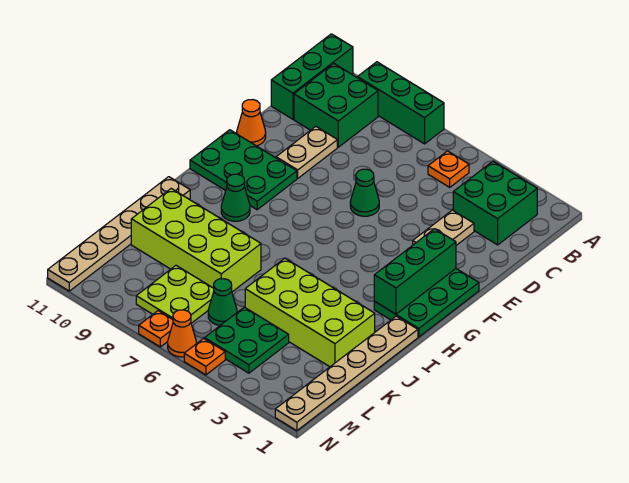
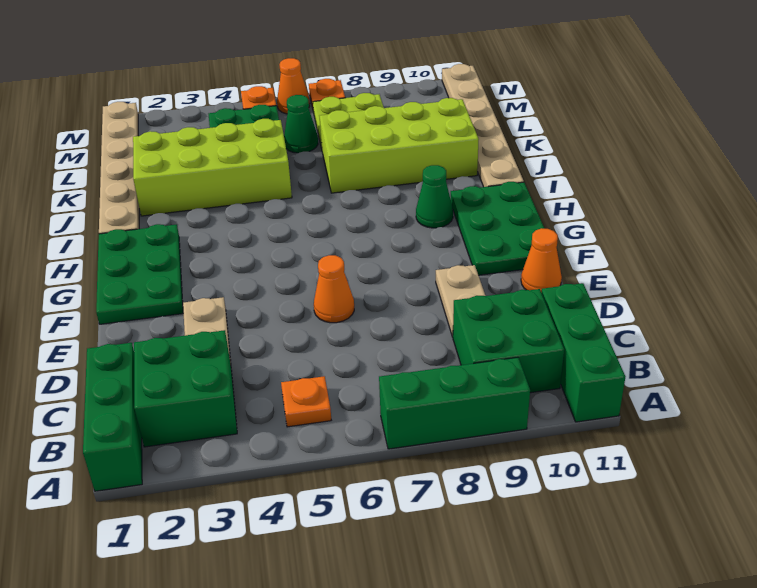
green cone E6 level 1 -> orange cone E6 level 1
green brick F2:H2 level 2 -> green brick A1:C1 level 1
green plate F9:G11 level 1 -> green plate F10:H11 level 1

